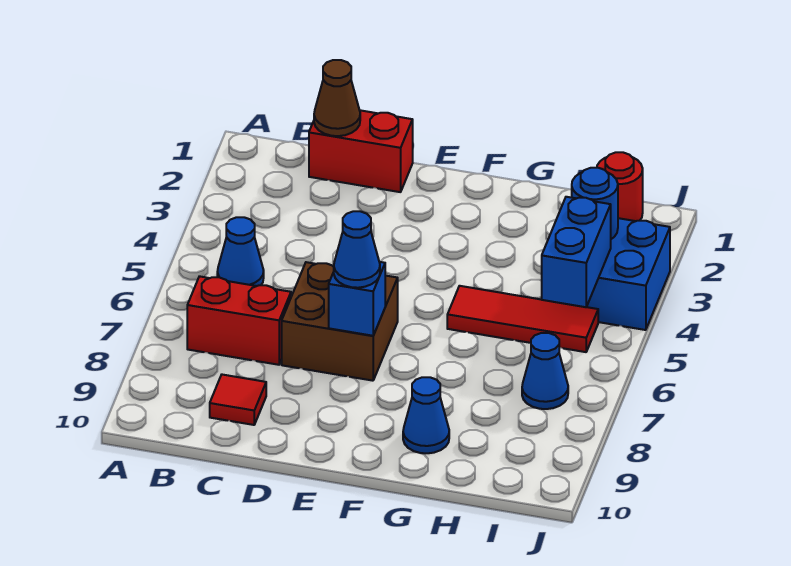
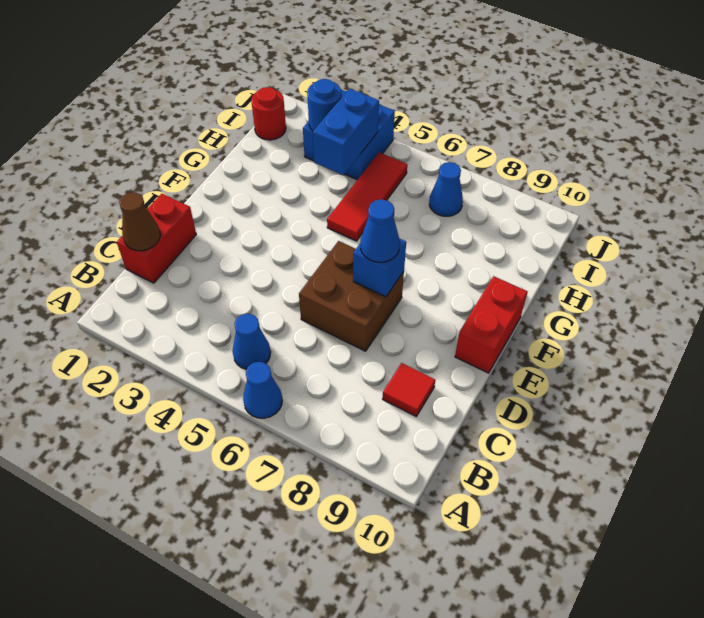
red brick B7:C7 level 1 -> red brick E10:F10 level 1
blue cone G9 level 1 -> blue cone A6 level 1
blue brick I4:I5 level 2 -> blue brick H4:I4 level 2

